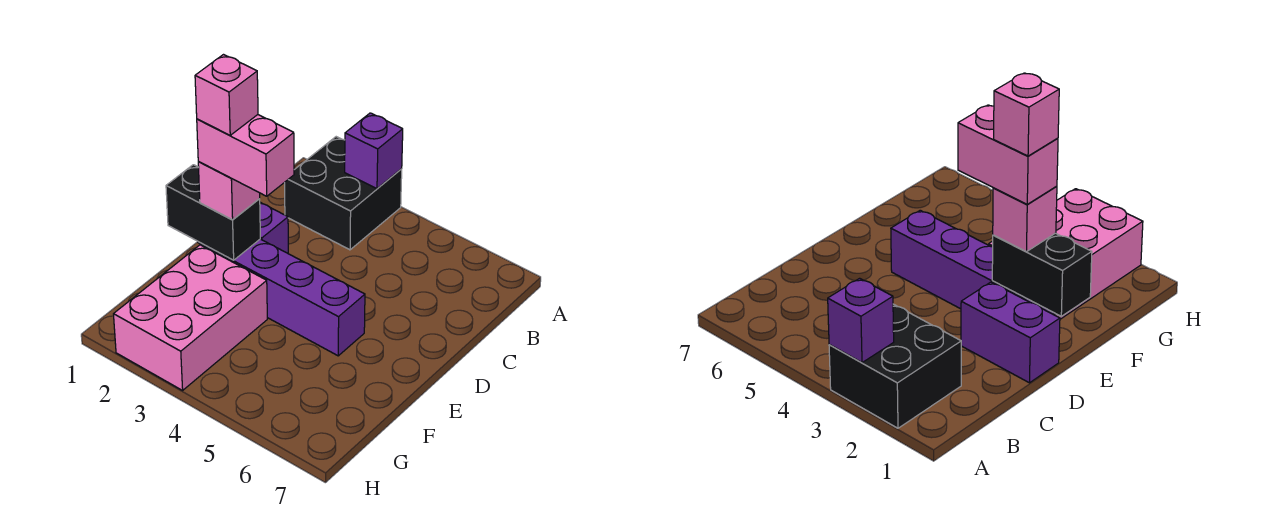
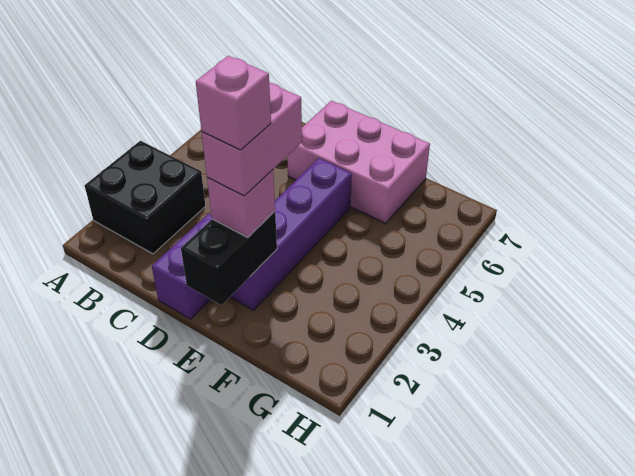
purple brick A3 level 2 -> none
pink brick F2:H3 level 1 -> pink brick D6:F7 level 1

